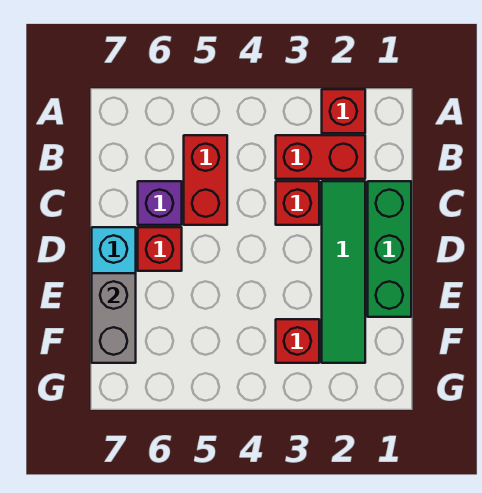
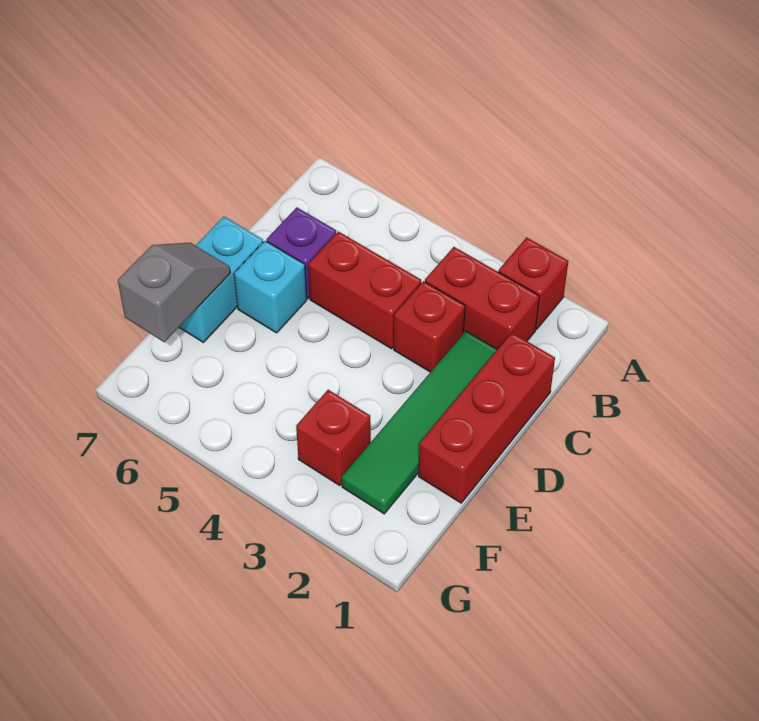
red brick B5:C5 level 1 -> red brick C4:C5 level 1
green brick C1:E1 level 1 -> red brick C1:E1 level 1
red brick D6 level 1 -> cyan brick D6 level 1
grey brick E7:F7 level 2 -> grey slope E7:F7 level 2 top F

